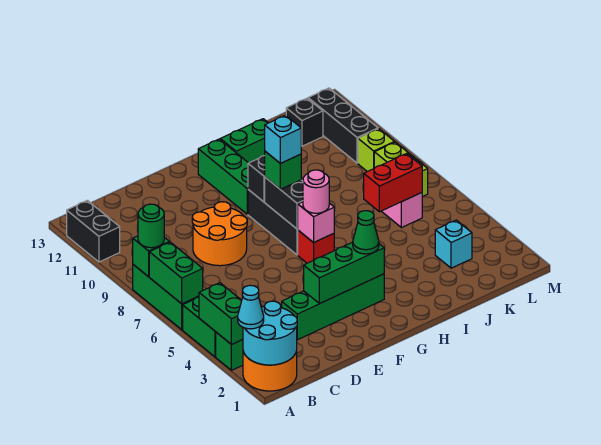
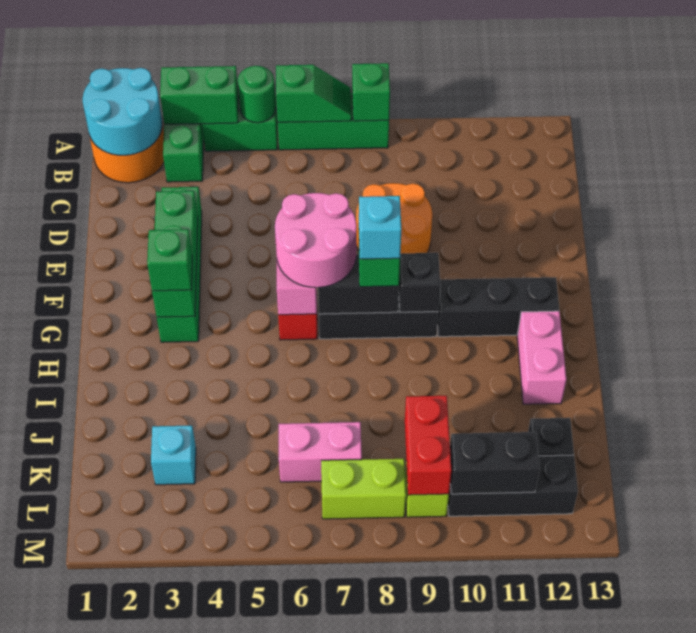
cyan cone A2 level 3 -> none
green brick A6:A7 level 2 -> green slope A6:A7 level 2 top 6
green round brick A8 level 3 -> green round brick A5 level 2
black brick A11:A12 level 1 -> black brick L10:L11 level 2
green cone G3 level 3 -> green brick G3 level 3
pink round brick G6 level 3 -> pink round brick F6:G7 level 3
green brick G10:G12 level 1 -> black brick G10:G12 level 1
green brick H12:I12 level 1 -> pink brick H12:I12 level 1
red brick J6:K6 level 2 -> red brick K9:L9 level 2

